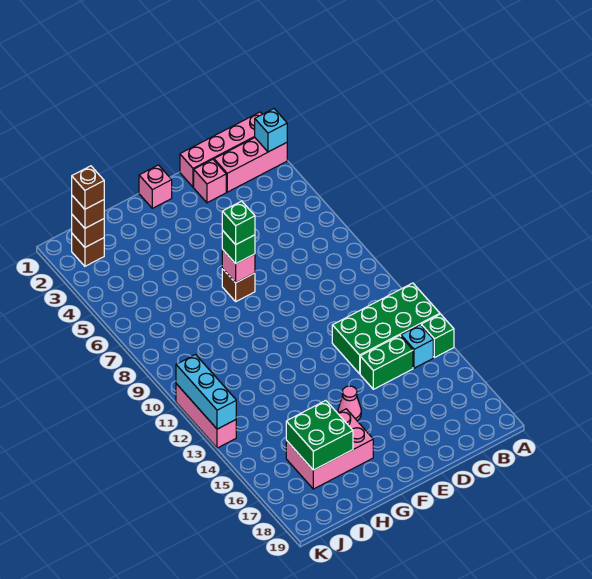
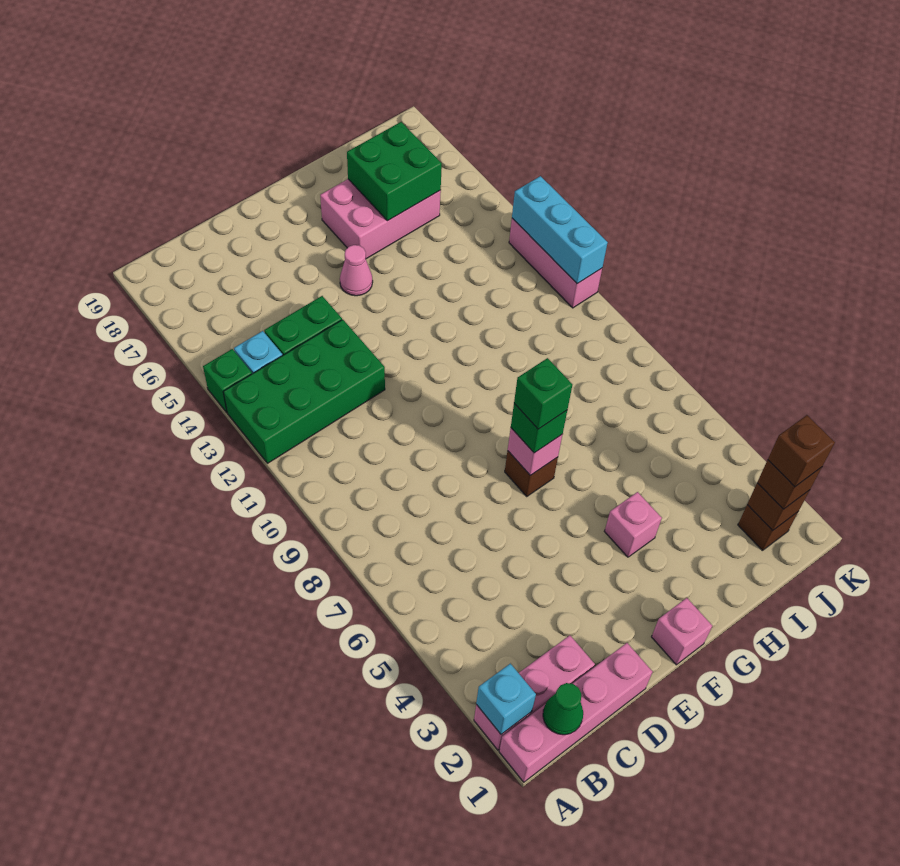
none -> green cone B1 level 2
pink brick D2 level 1 -> pink brick G4 level 1

